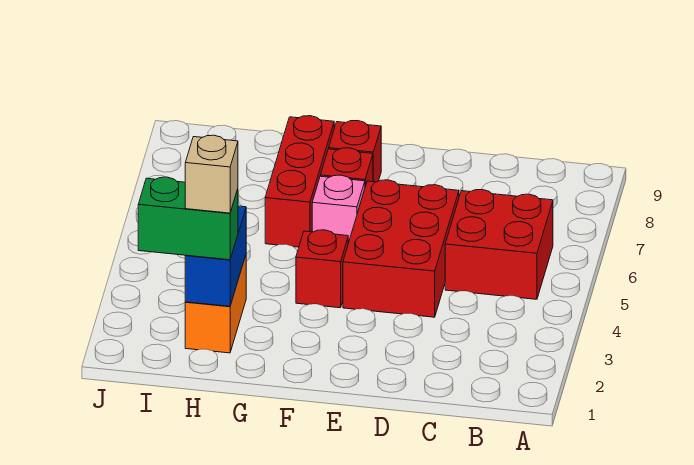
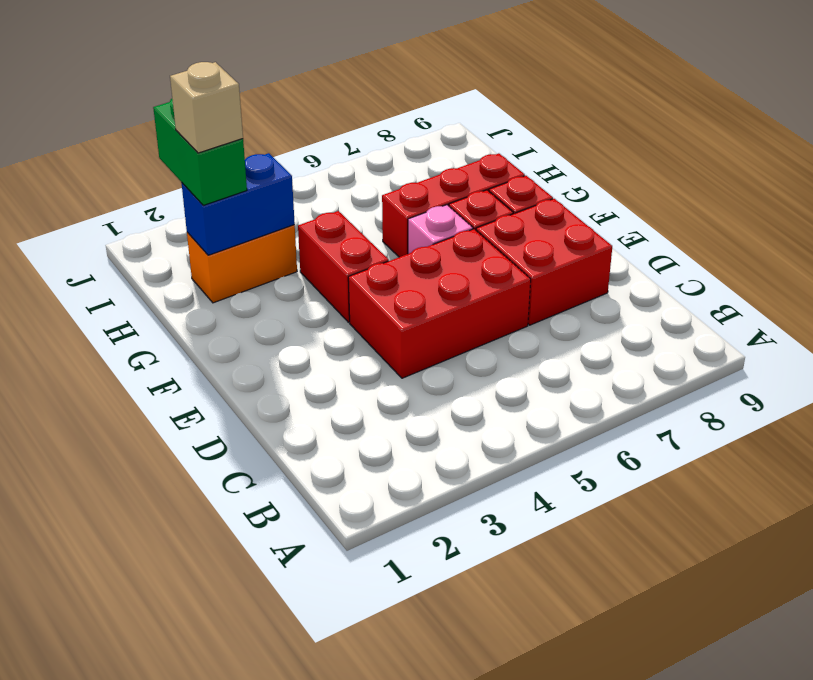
red brick B5:C6 level 1 -> red brick D7:E8 level 1
red brick F4 level 1 -> red brick F4:G4 level 1

